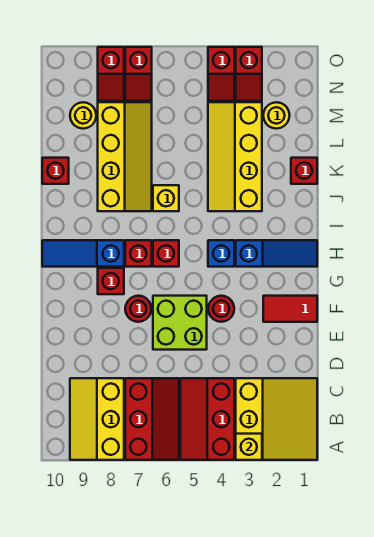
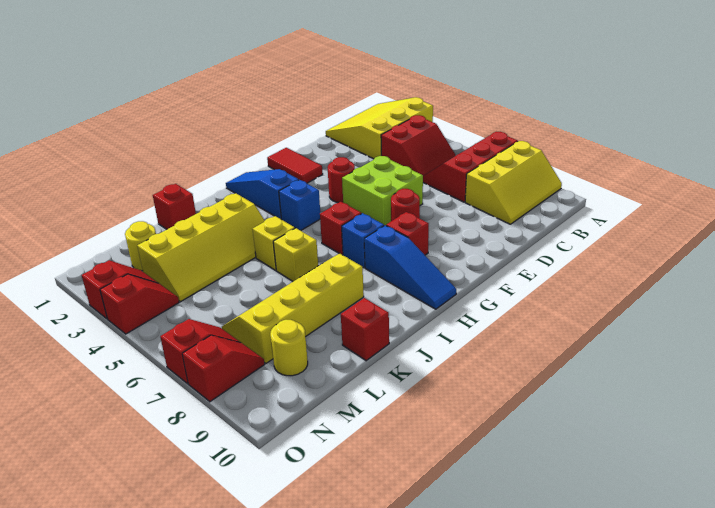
yellow brick A3 level 2 -> yellow brick J5 level 1
red slope A4:C5 level 1 top 4 -> red slope B4:C5 level 1 top 4
red brick H7 level 1 -> blue brick H7 level 1

